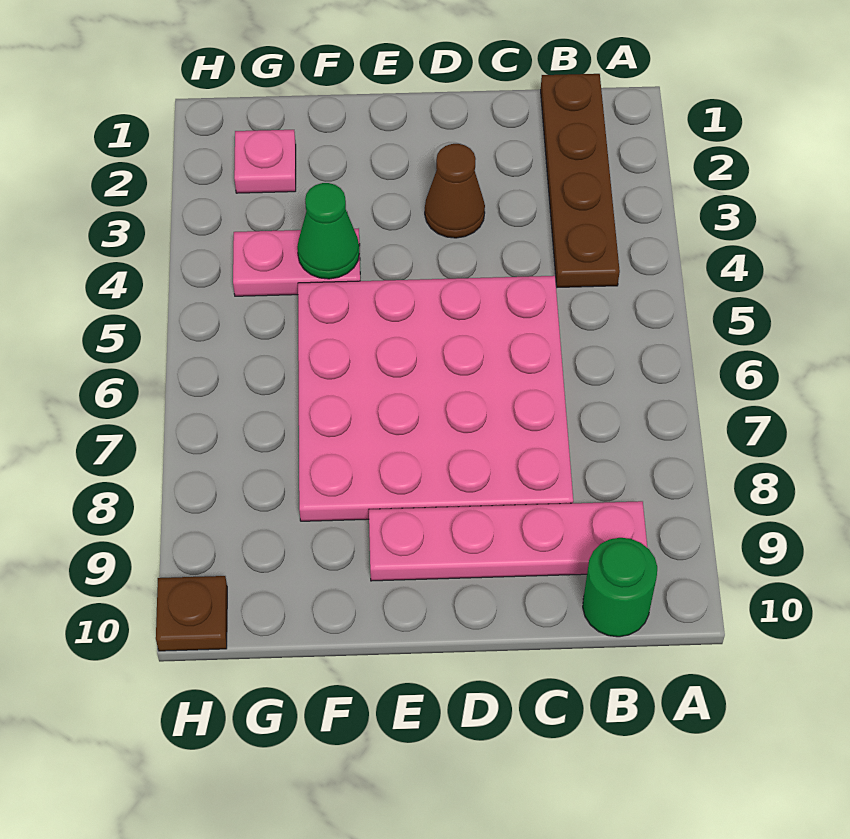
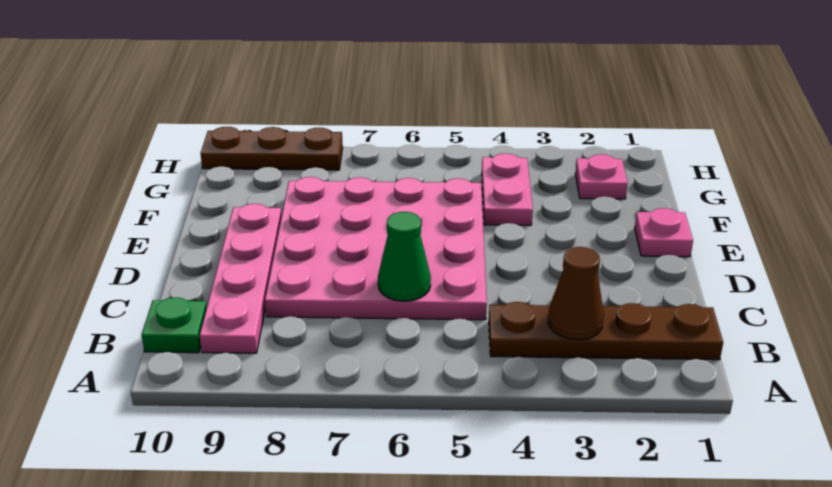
green round brick B10 level 1 -> green plate B10 level 1
brown cone D3 level 1 -> brown cone B3 level 2
none -> pink plate E1 level 1
green cone F4 level 2 -> green cone C6 level 2
brown plate H10 level 1 -> brown plate H8:H10 level 1

